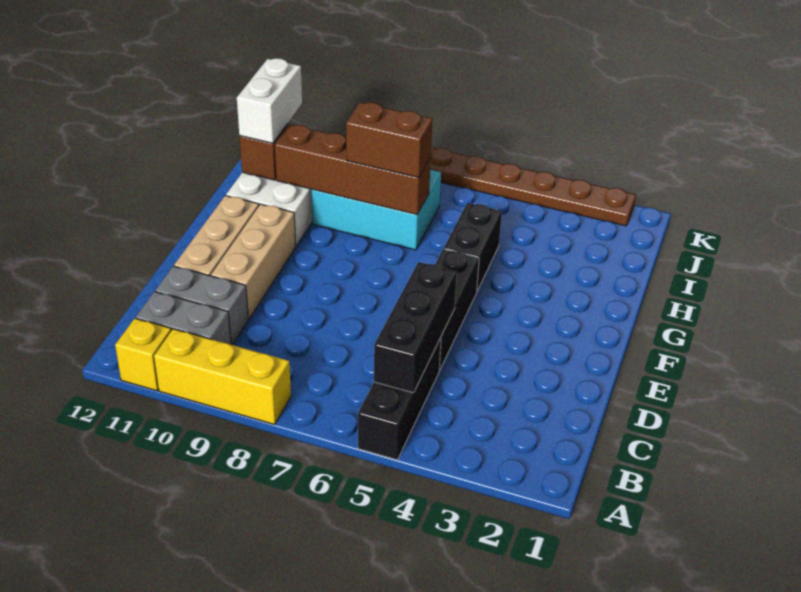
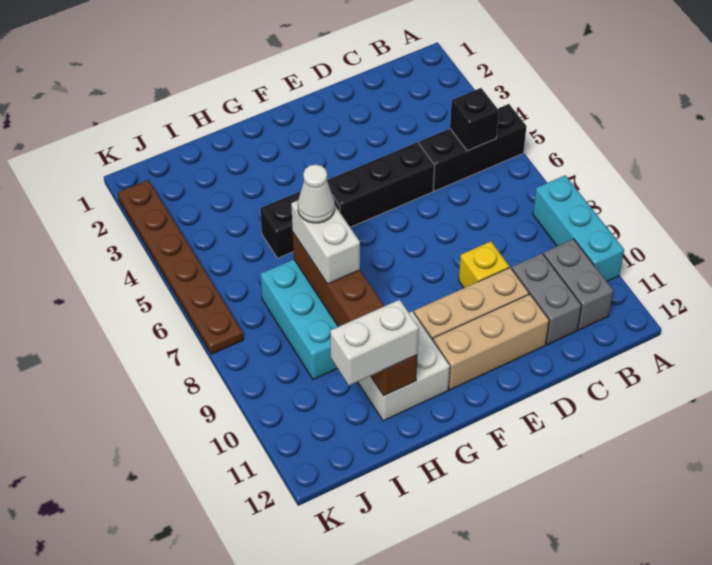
yellow brick A8:A10 level 1 -> cyan brick A8:A10 level 1
yellow brick A11 level 1 -> yellow brick D9 level 1
black brick B5:D5 level 2 -> black brick B5 level 2
brown brick H7:H8 level 3 -> white brick H7:H8 level 3
none -> white cone H7 level 4

